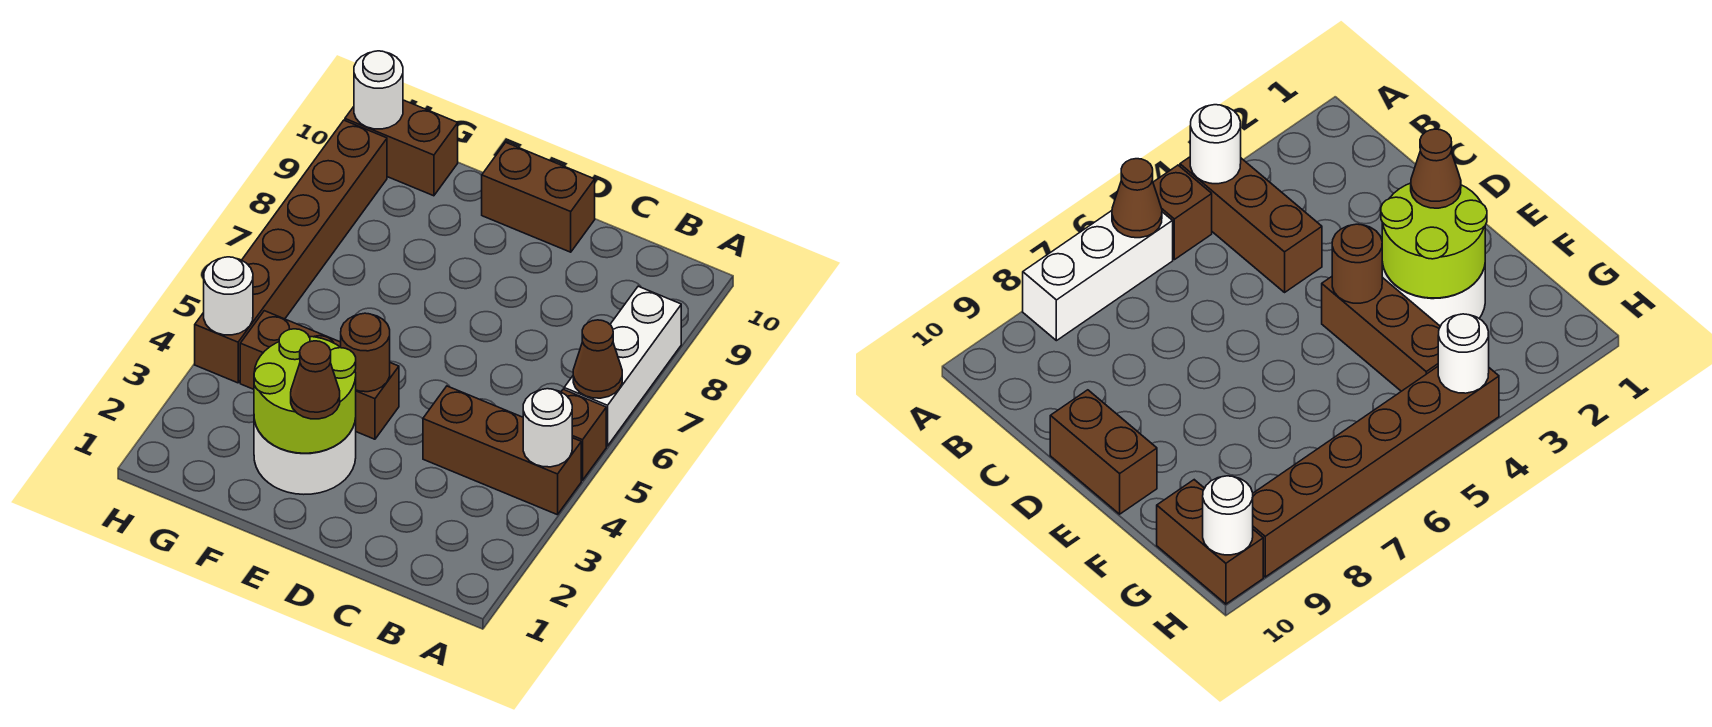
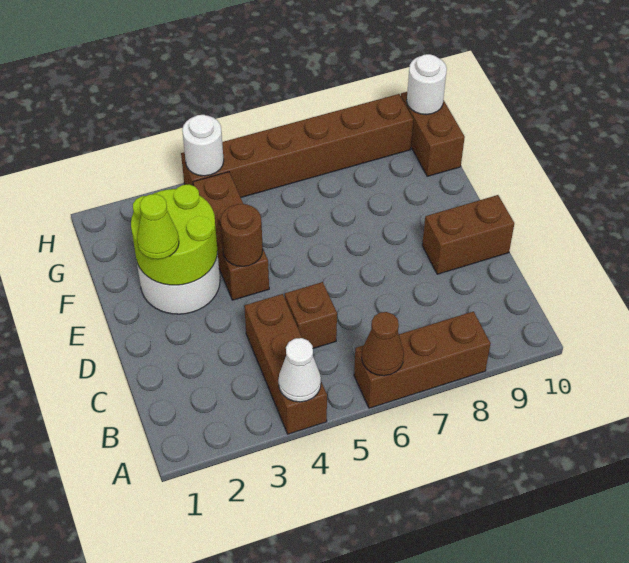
white round brick A4 level 2 -> white cone A4 level 2
brown brick A5 level 1 -> brown brick C5 level 1
white brick A6:A8 level 1 -> brown brick A6:A8 level 1
brown brick D10:E10 level 1 -> brown brick D9:D10 level 1
brown cone E2 level 3 -> lime cone E2 level 3

